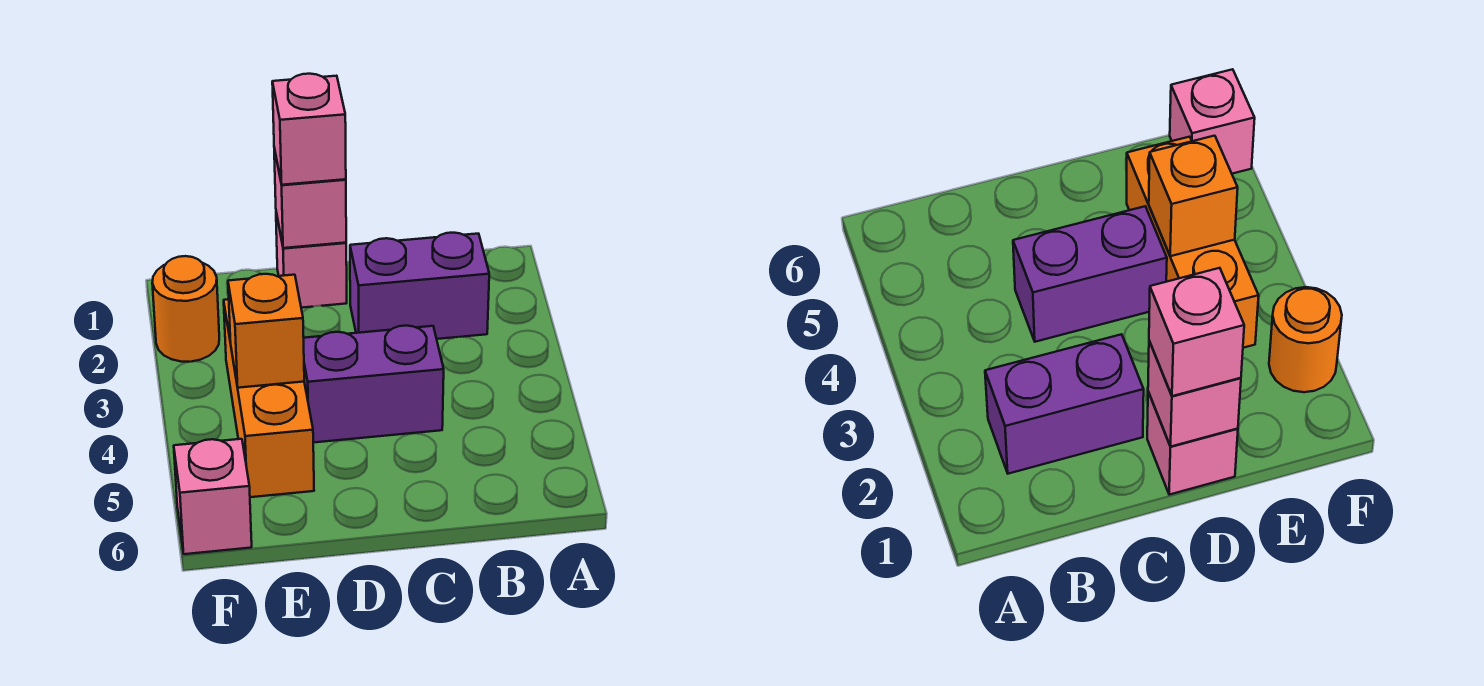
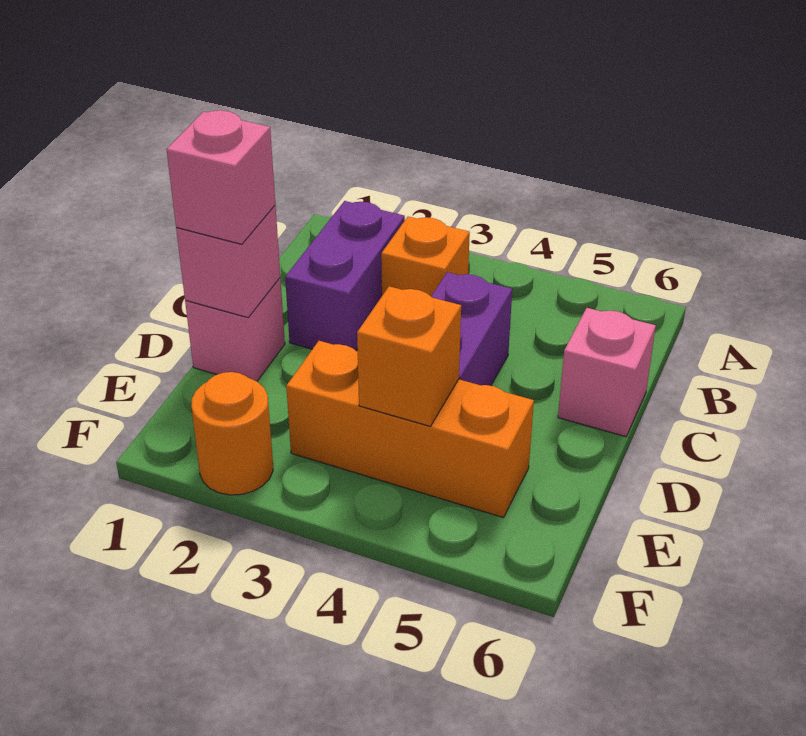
none -> orange brick B3 level 1
pink brick F6 level 1 -> pink brick C6 level 1

